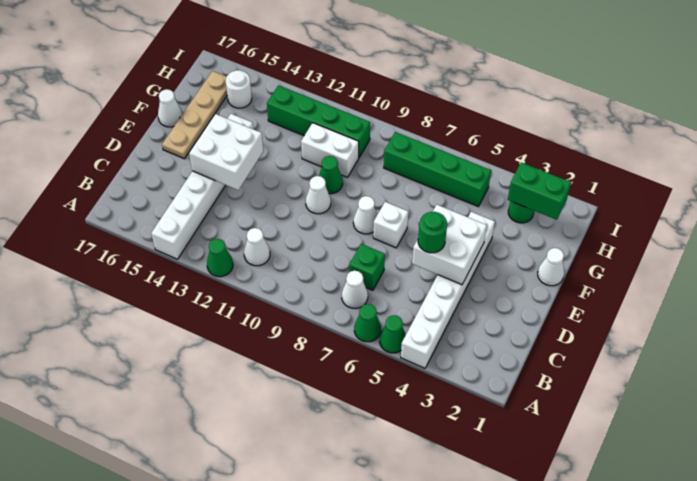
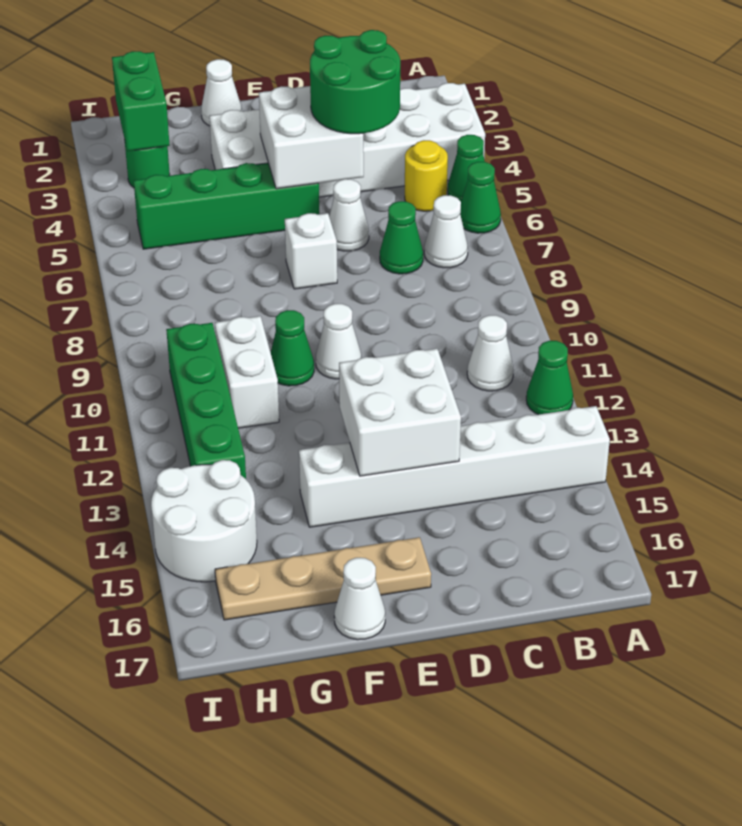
white brick A4:F4 level 1 -> white brick A3:F4 level 1
none -> yellow round brick B5 level 1
green brick C7 level 1 -> green cone C7 level 1
green round brick D5 level 3 -> green round brick C4:D5 level 3
white cone E8 level 1 -> white cone D6 level 1
green brick H5:H8 level 1 -> green brick E5:H5 level 1
white round brick H15 level 1 -> white round brick H14:I15 level 1

